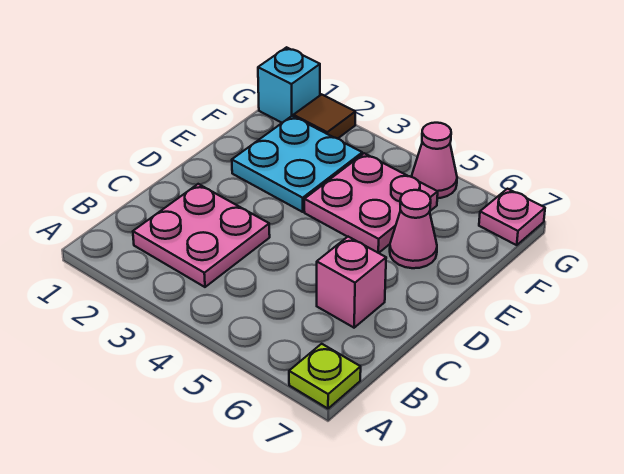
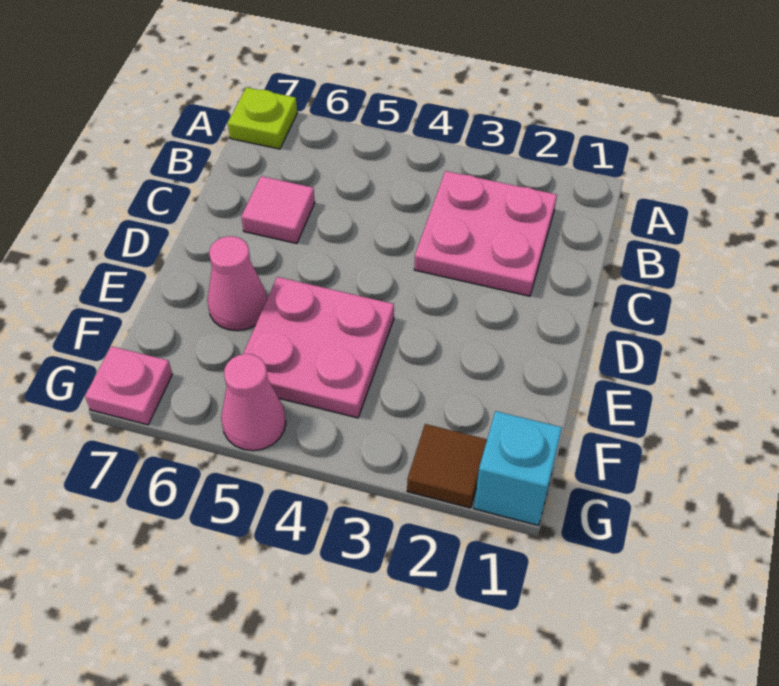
pink brick C6 level 1 -> pink tile C6 level 1
cyan plate E2:F3 level 1 -> none

